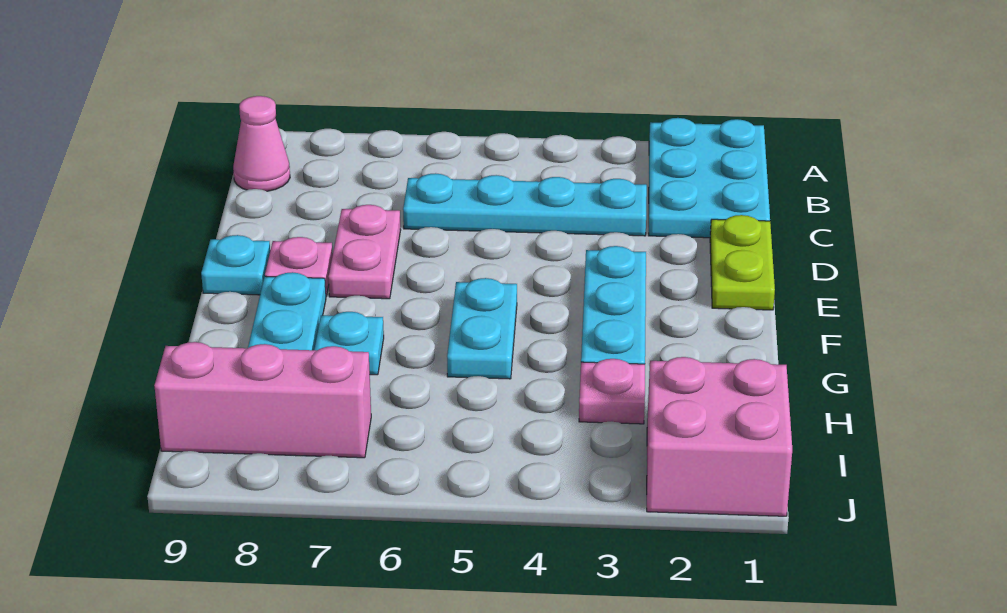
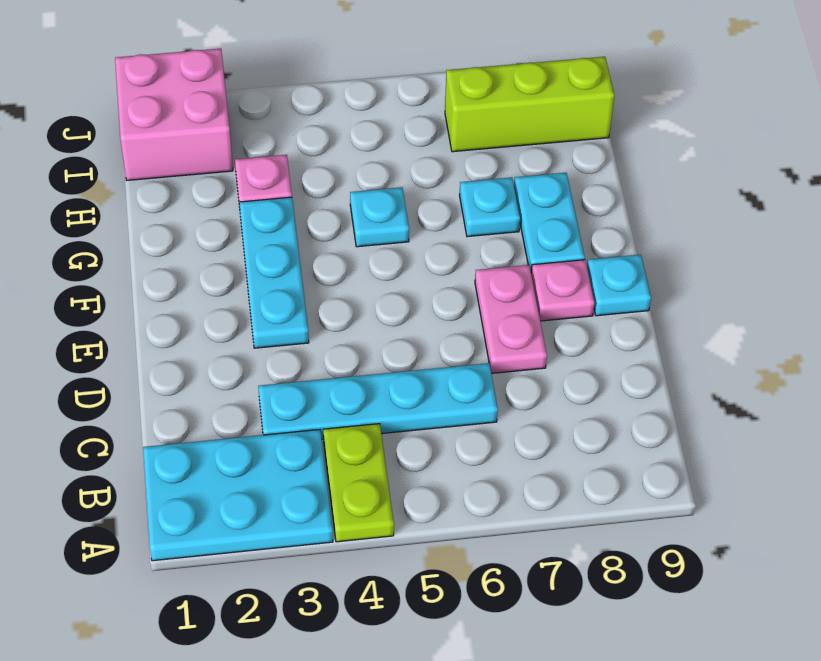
cyan plate A1:C2 level 1 -> cyan plate A1:B3 level 1
pink cone B9 level 1 -> none
lime plate D1:E1 level 1 -> lime plate A4:B4 level 1
cyan plate F5:G5 level 1 -> cyan plate G5 level 1
pink brick I7:I9 level 1 -> lime brick I7:I9 level 1

